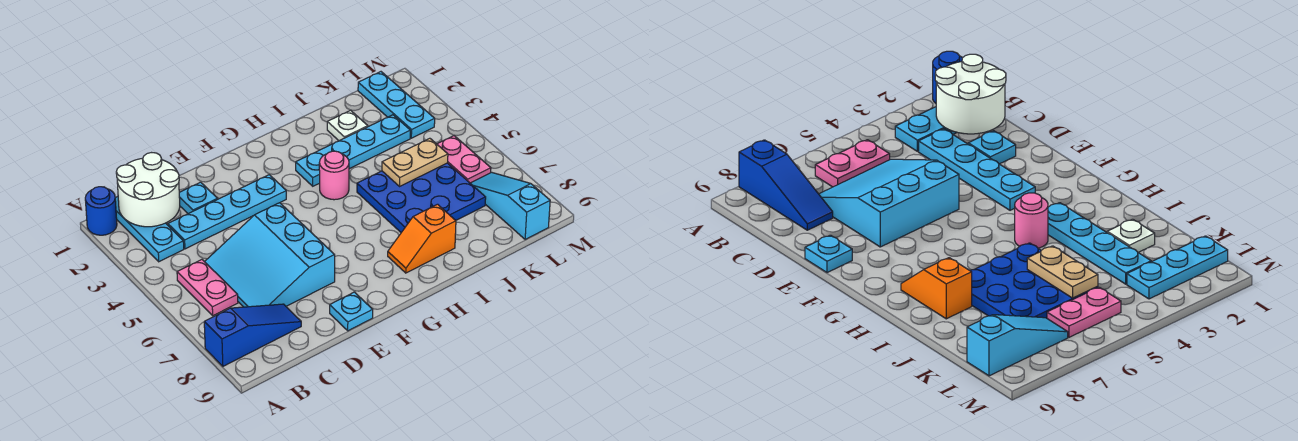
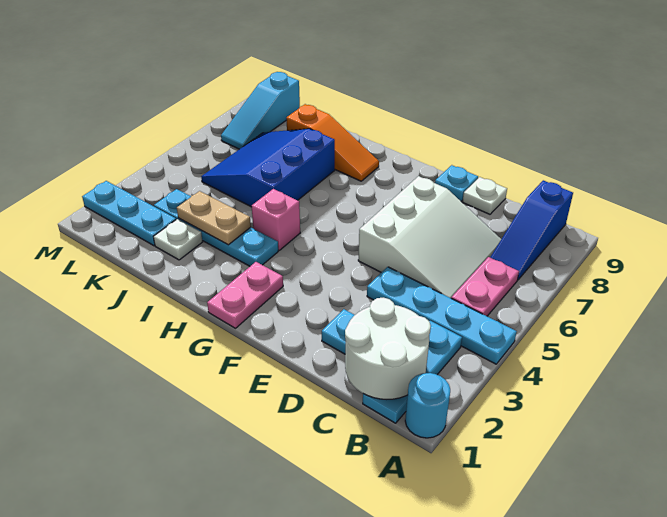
blue round brick A1 level 1 -> cyan round brick A1 level 1
blue slope A8:C8 level 1 top A -> blue slope B7:B9 level 1 top 9
cyan plate C3:F3 level 1 -> cyan plate A4:D4 level 1
cyan slope C5:E7 level 1 top E -> white slope C5:E7 level 1 top E
none -> white plate D9 level 1
pink round brick H4 level 1 -> pink brick H4 level 1
orange slope H8:I8 level 1 top I -> orange slope H8:J8 level 1 top J
blue plate I5:K7 level 1 -> blue slope I5:K7 level 1 top I
tan plate J5:K5 level 2 -> tan plate I3:J3 level 2
cyan plate L1:L3 level 1 -> cyan plate K2:M2 level 1
pink plate L5:L6 level 1 -> pink plate G1:G2 level 1

